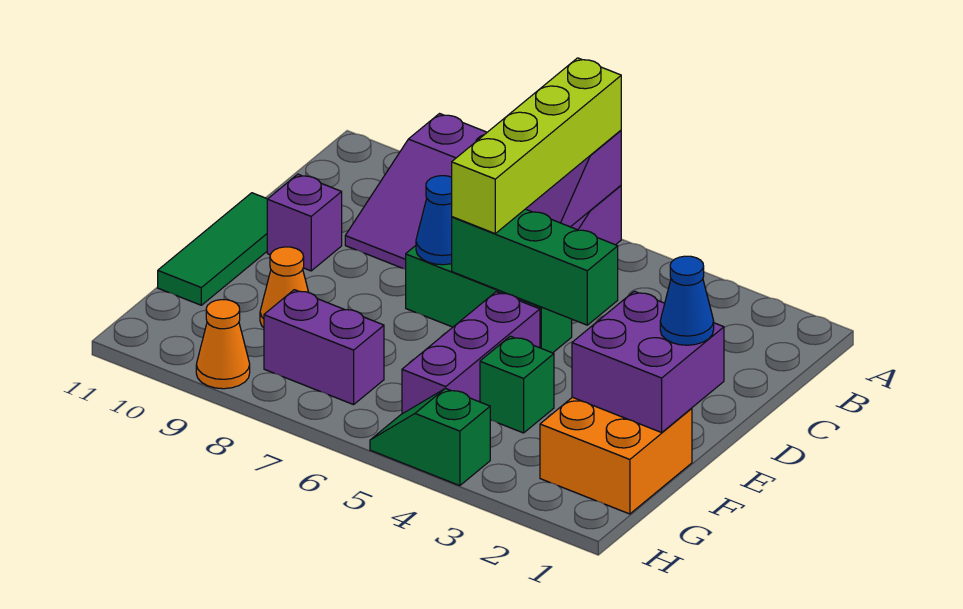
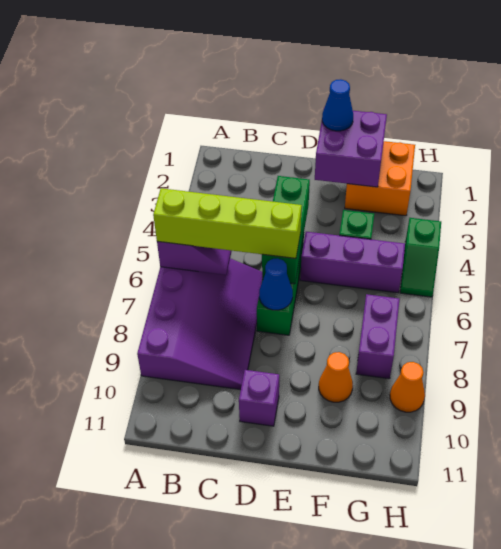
green tile D11:F11 level 1 -> none

